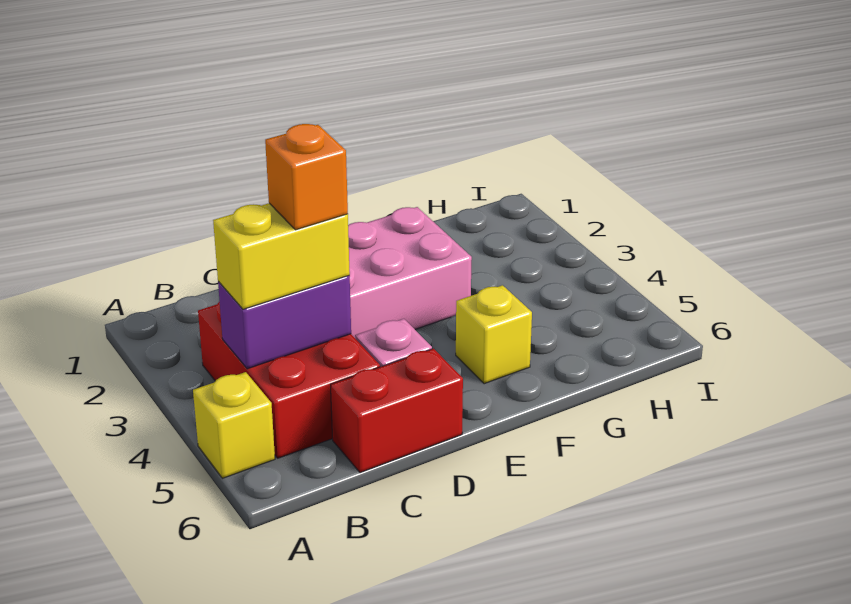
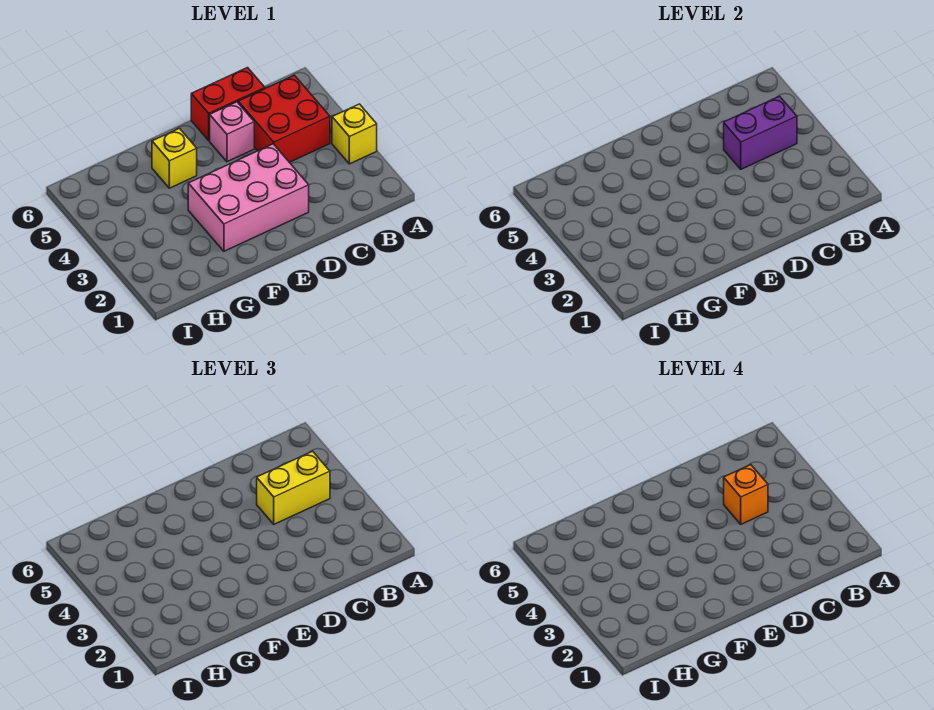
yellow brick A5 level 1 -> yellow brick A3 level 1
red brick B3:C5 level 1 -> red brick B4:C5 level 1

